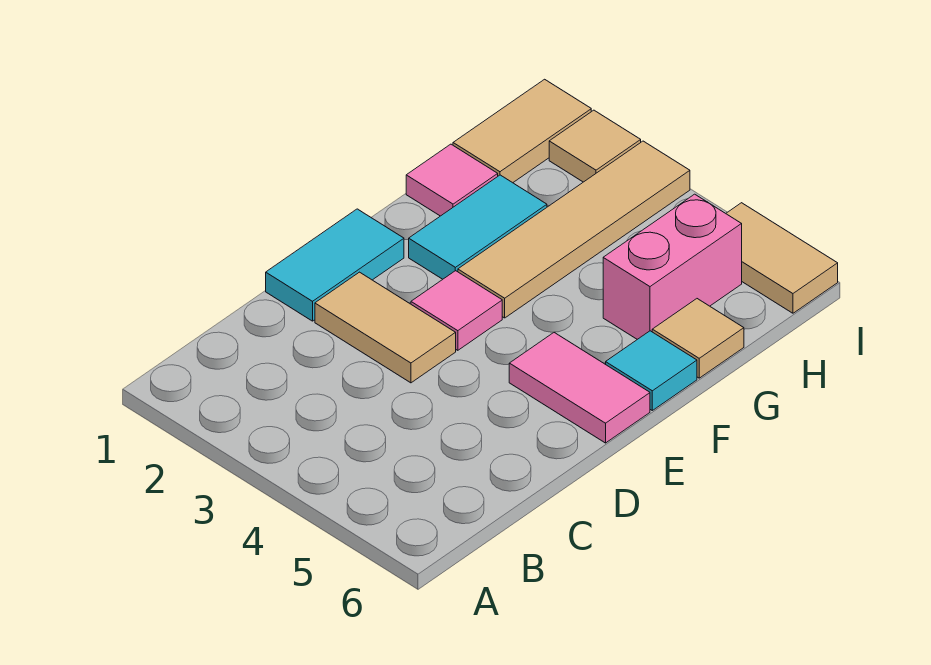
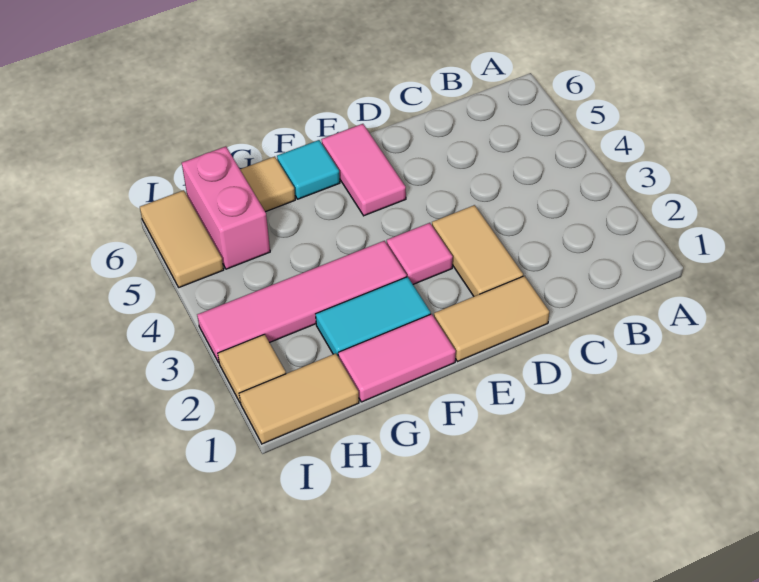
cyan tile D1:E1 level 1 -> tan tile D1:E1 level 1
tan tile F3:I3 level 1 -> pink tile F3:I3 level 1
pink tile G1 level 1 -> pink tile F1:G1 level 1
pink brick G5:H5 level 1 -> pink brick H5:H6 level 1

